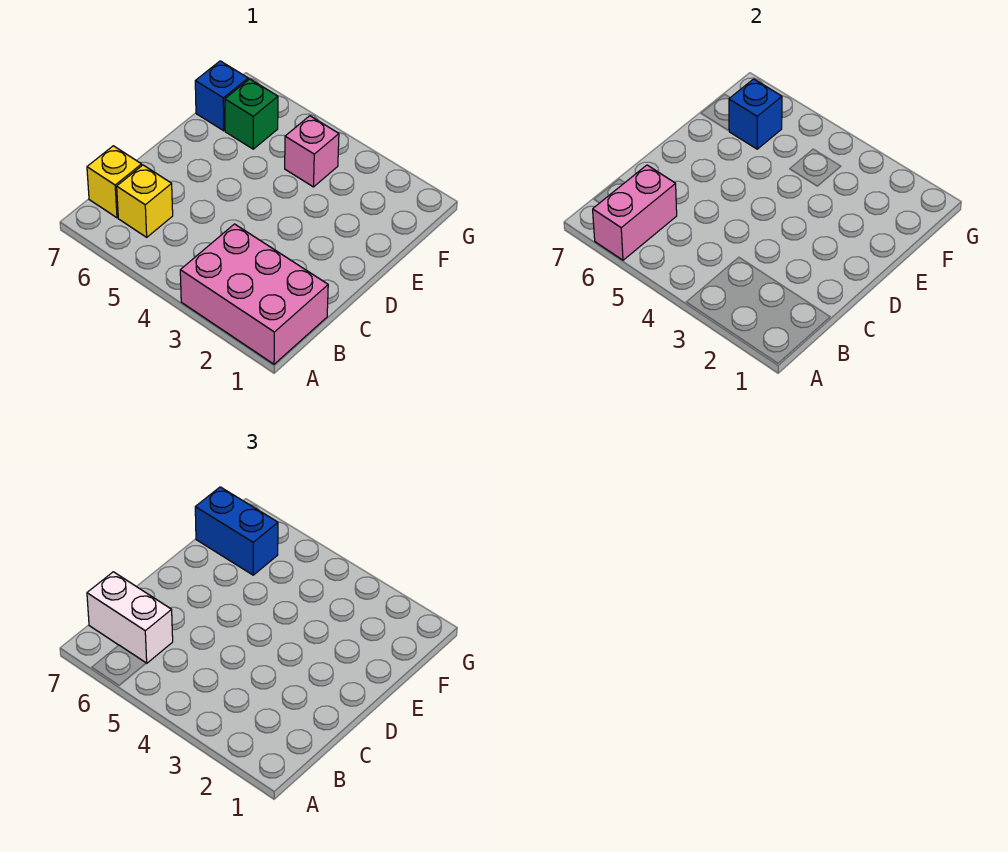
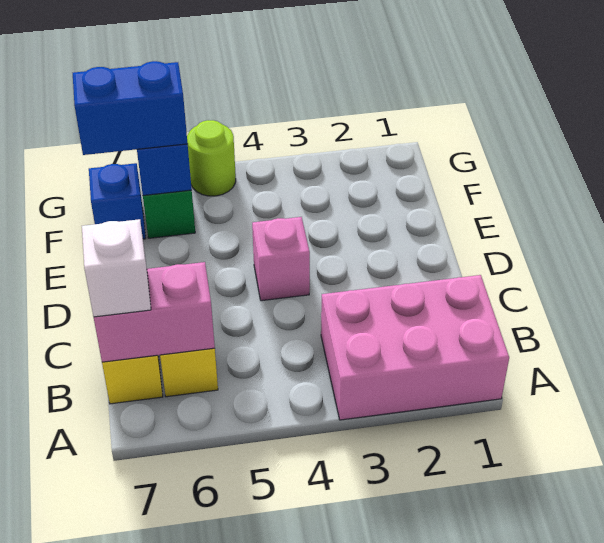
pink brick A6:B6 level 2 -> pink brick B6:B7 level 2
white brick B6:B7 level 3 -> white brick B7 level 3
pink brick F4 level 1 -> pink brick D4 level 1
none -> lime round brick G5 level 1

